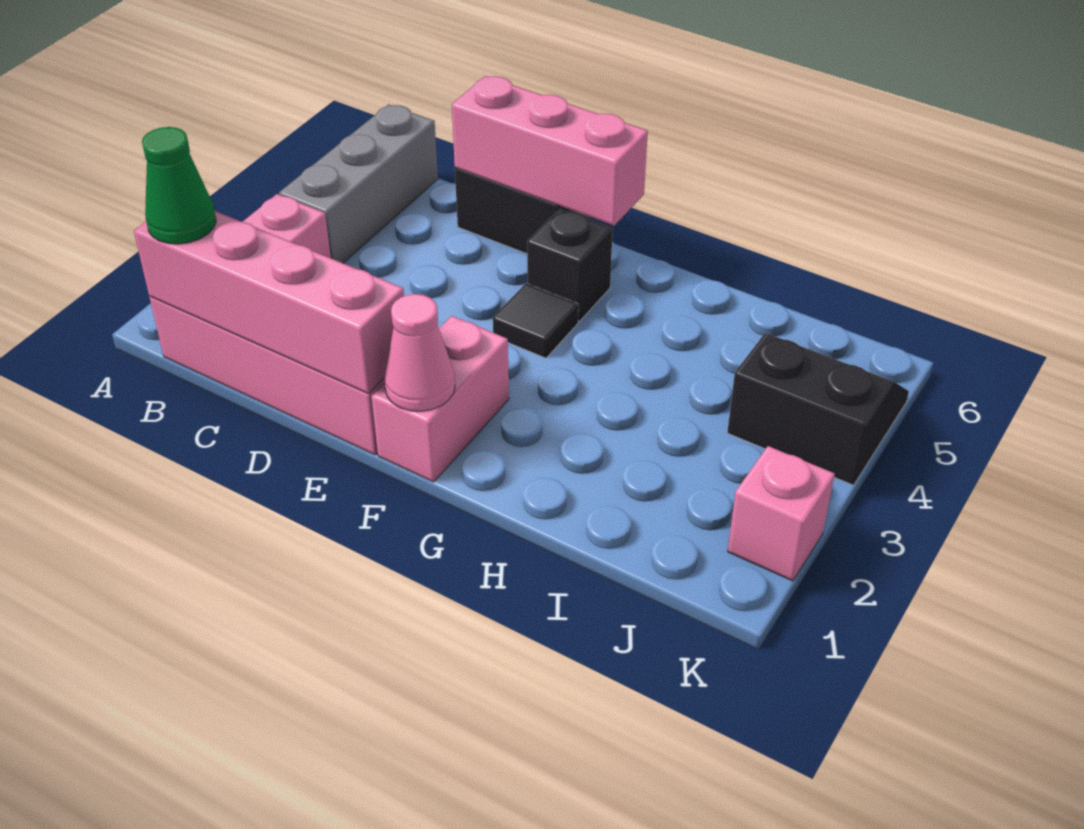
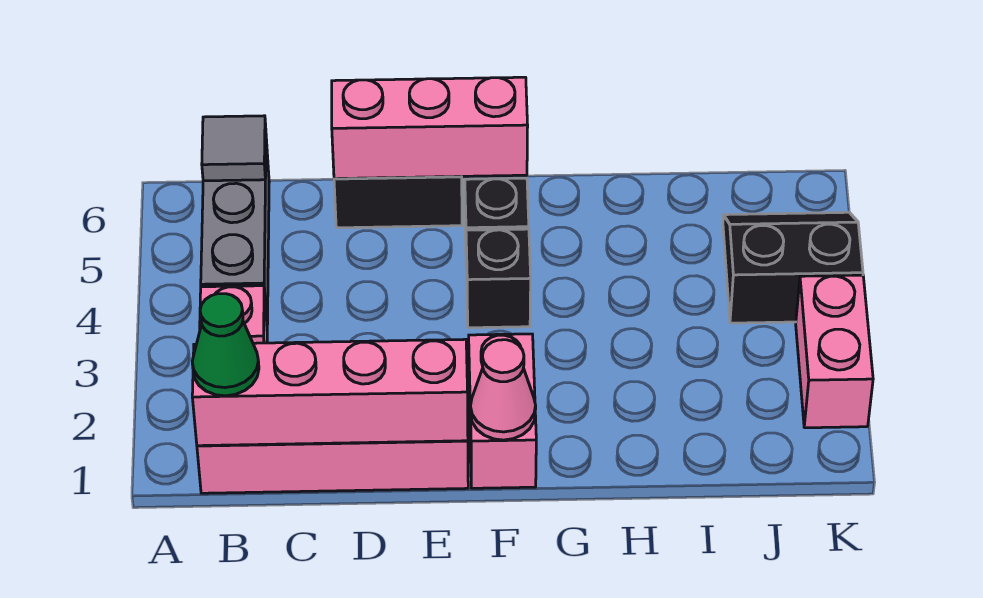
none -> grey tile B6 level 2
black tile F4 level 1 -> black brick F4 level 1
pink brick K2 level 1 -> pink brick K2:K3 level 1

